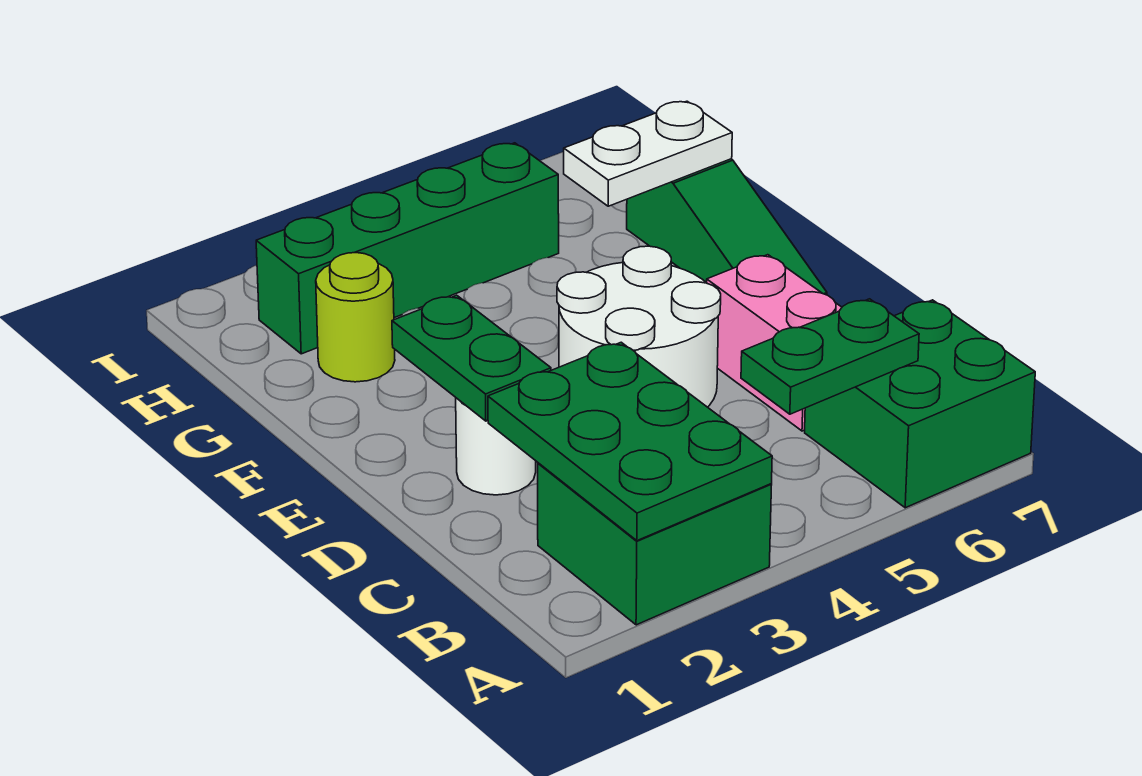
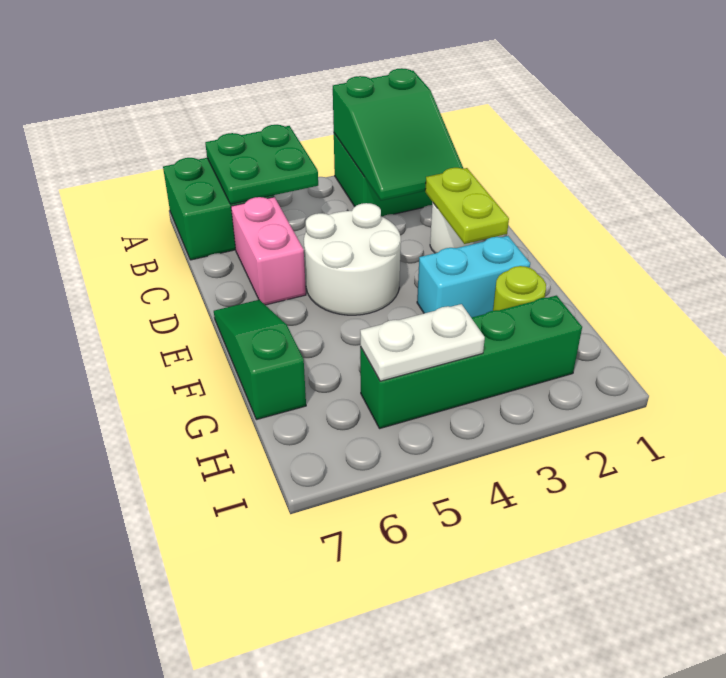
green plate A2:C3 level 2 -> green slope A2:C3 level 2 top A
green plate B5:B6 level 2 -> green plate A5:B6 level 2
green plate D2:E2 level 2 -> lime plate D2:E2 level 2
none -> cyan brick F2:F3 level 1
white plate G6:G7 level 2 -> white plate H4:H5 level 2

